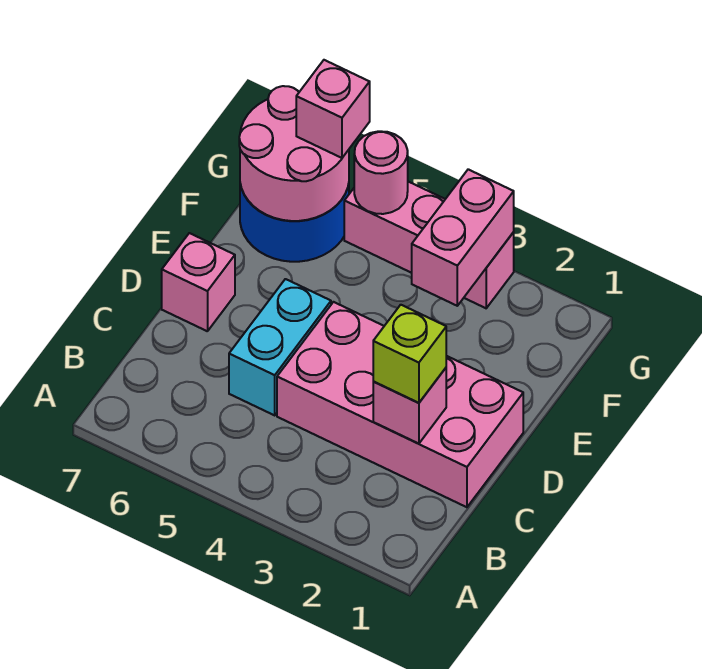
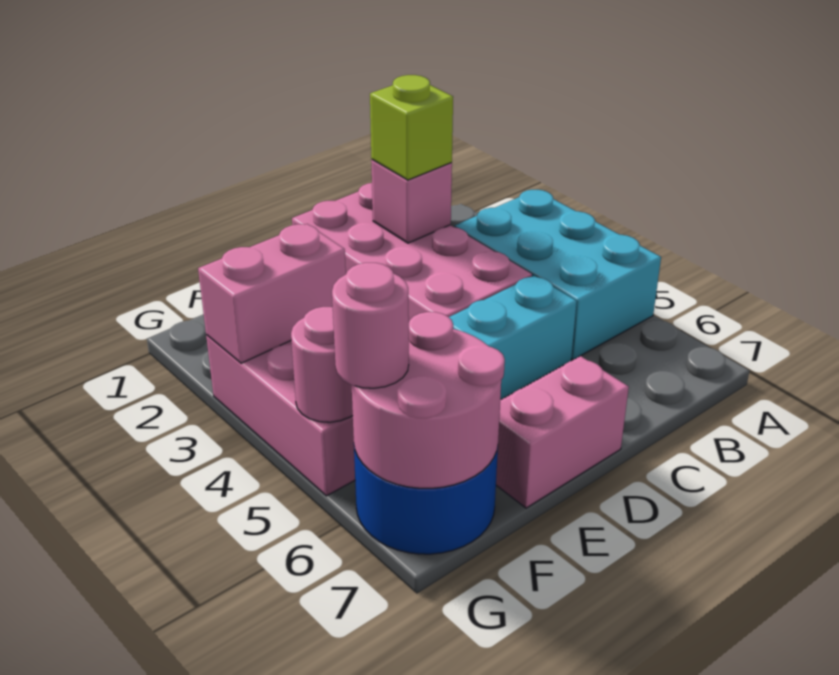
none -> cyan brick A3:B5 level 1
pink brick D7 level 1 -> pink brick D7:E7 level 1
pink brick G6 level 3 -> pink round brick G6 level 3

